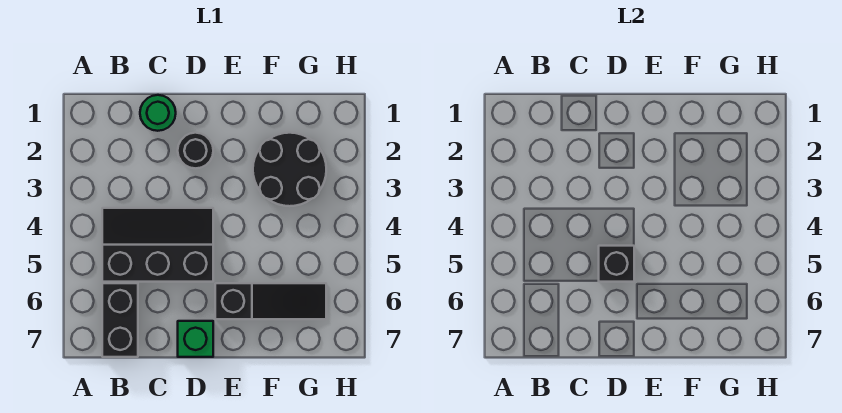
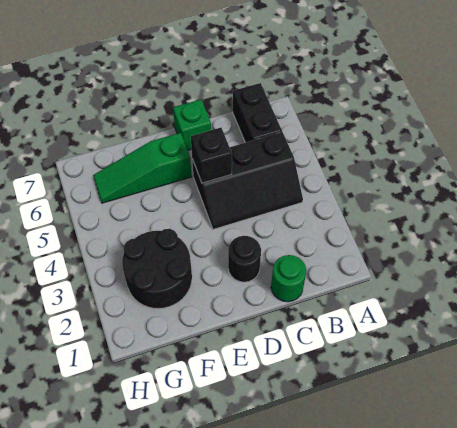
black slope E6:G6 level 1 top E -> green slope E6:G6 level 1 top E

